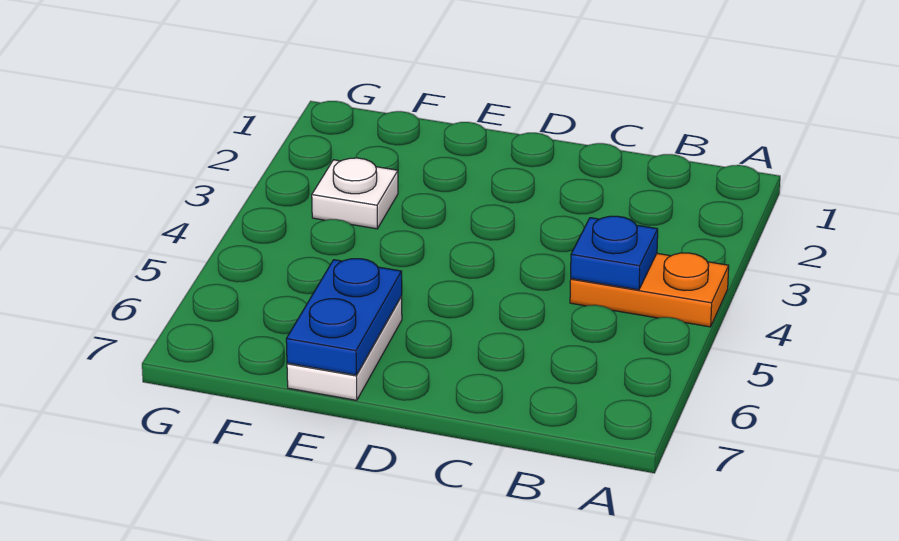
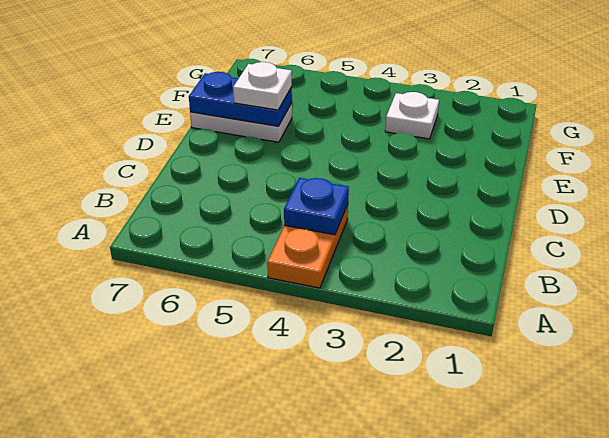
none -> white plate E6 level 3

